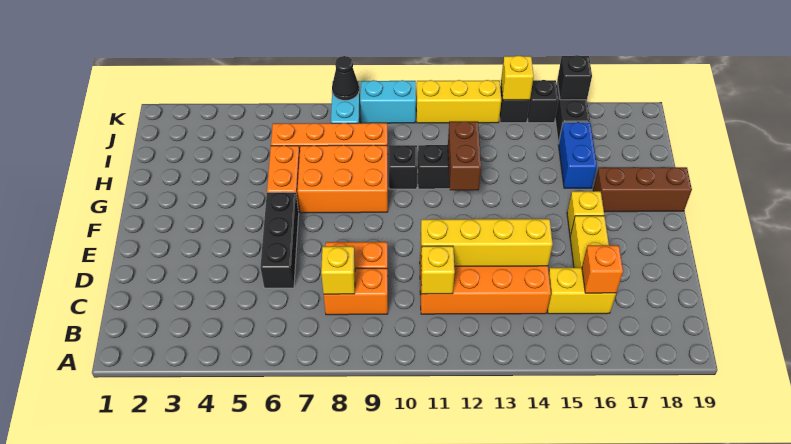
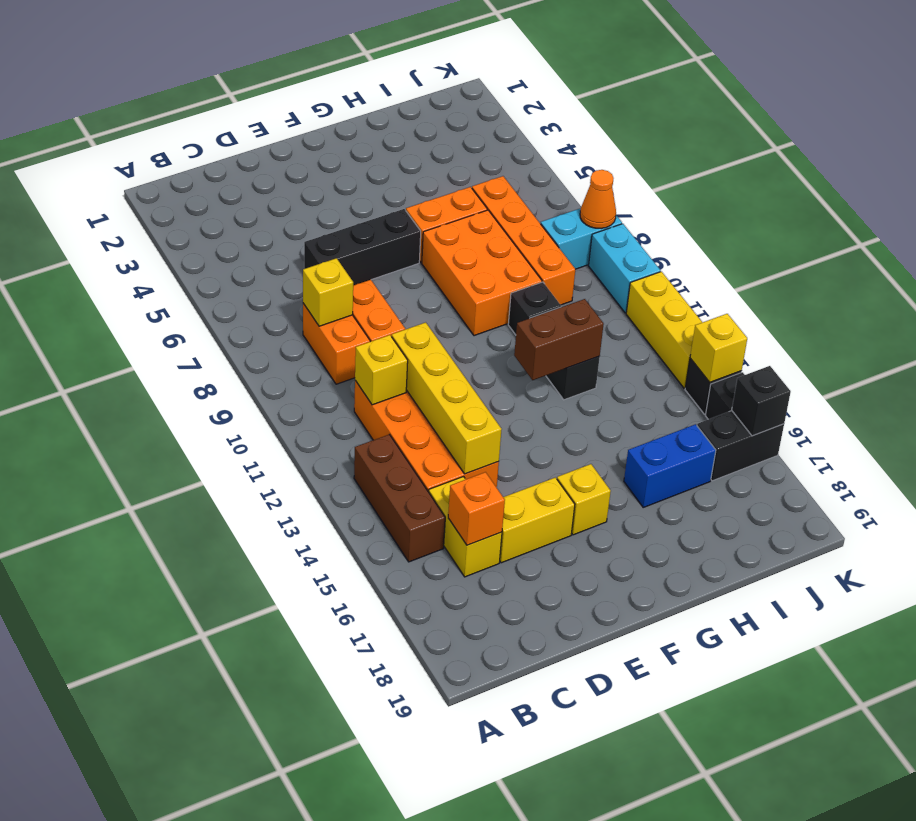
brown brick G17:G19 level 1 -> brown brick B13:B15 level 1
black cone K8 level 2 -> orange cone K8 level 2

